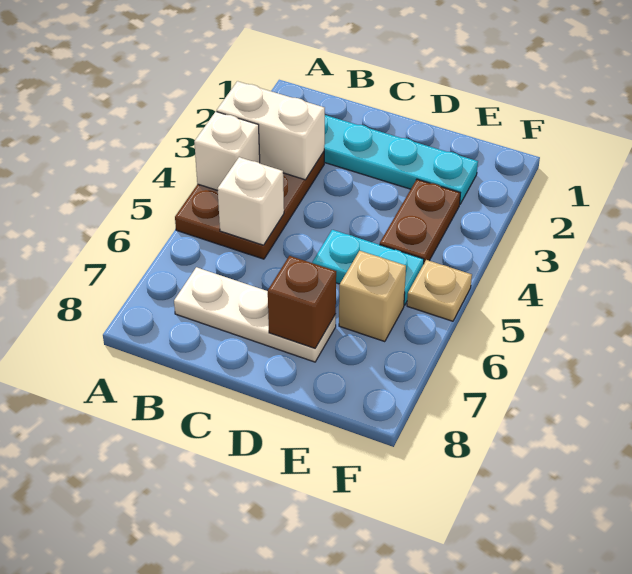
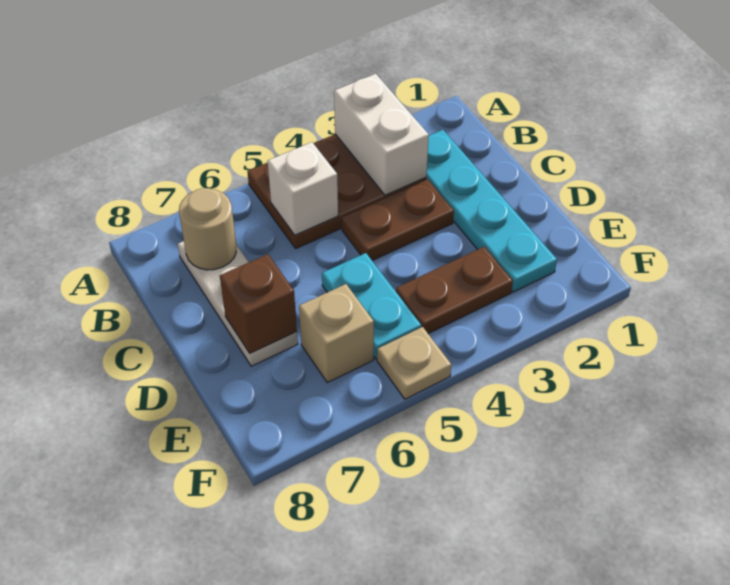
white brick A4 level 2 -> none
none -> tan round brick B7 level 2
none -> brown plate C3:C4 level 1

